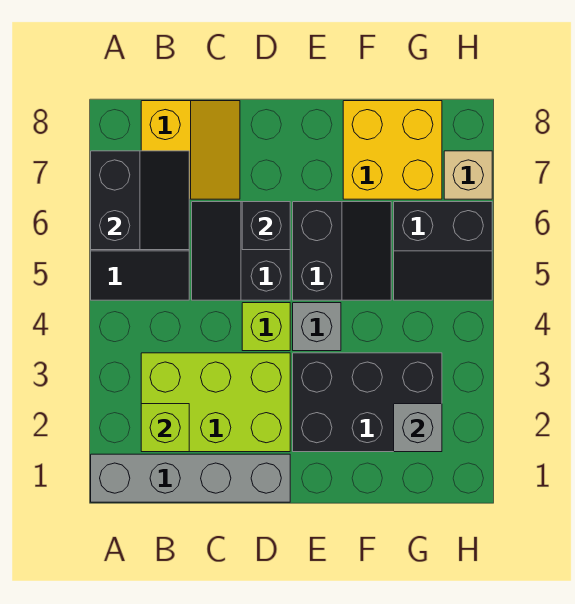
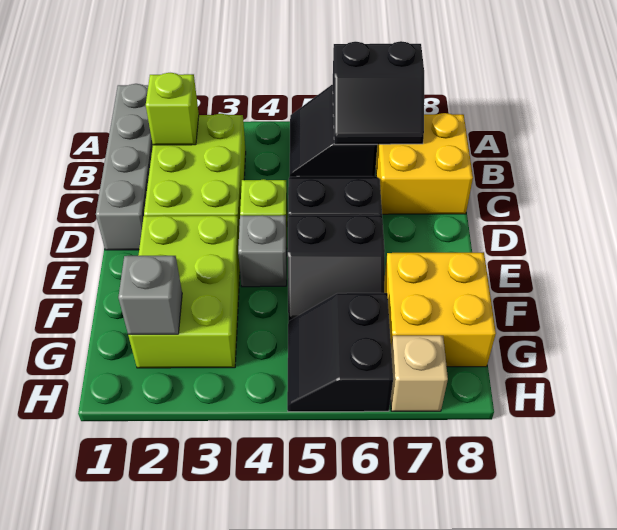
yellow slope B7:C8 level 1 top B -> yellow brick B7:C8 level 1
black brick D6 level 2 -> none
black brick E2:G3 level 1 -> lime brick E2:G3 level 1

